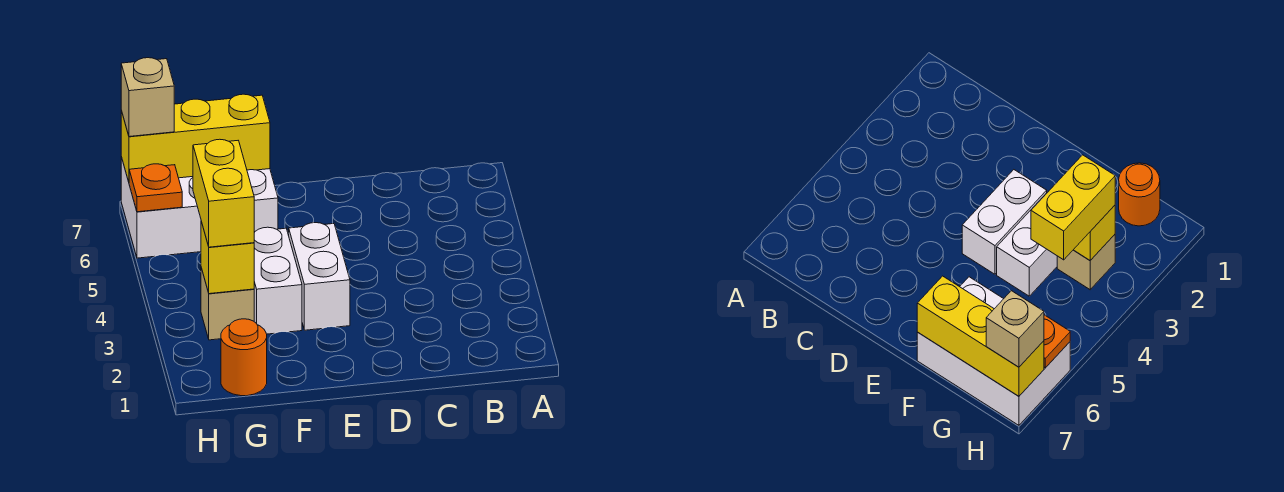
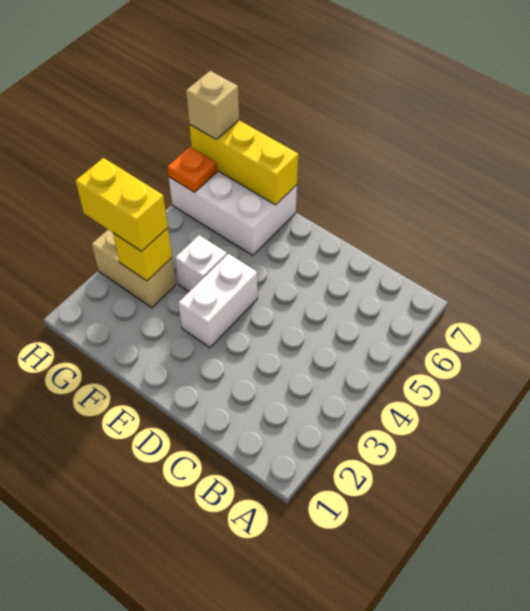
white brick F3:F4 level 1 -> white brick F4 level 1
orange round brick G1 level 1 -> none
tan brick G3 level 1 -> tan brick G3:H3 level 1
yellow brick G3:G4 level 3 -> yellow brick G3:H3 level 3

